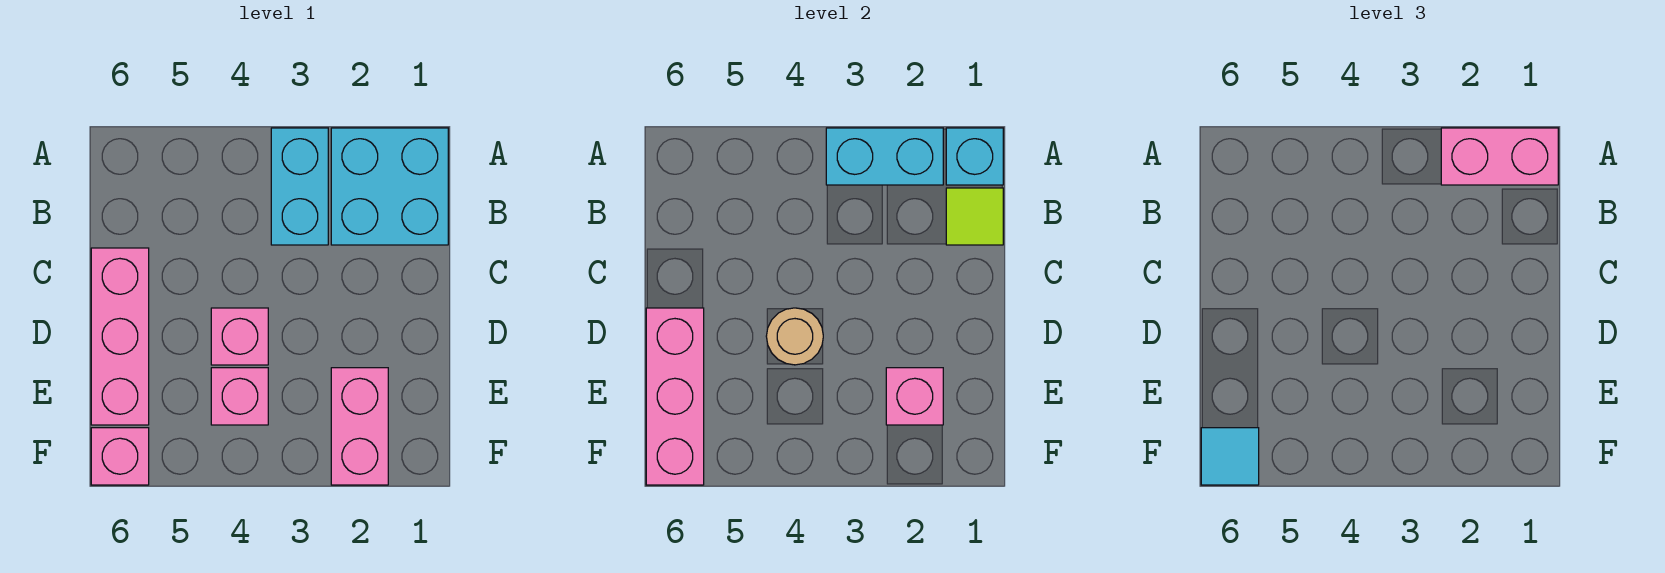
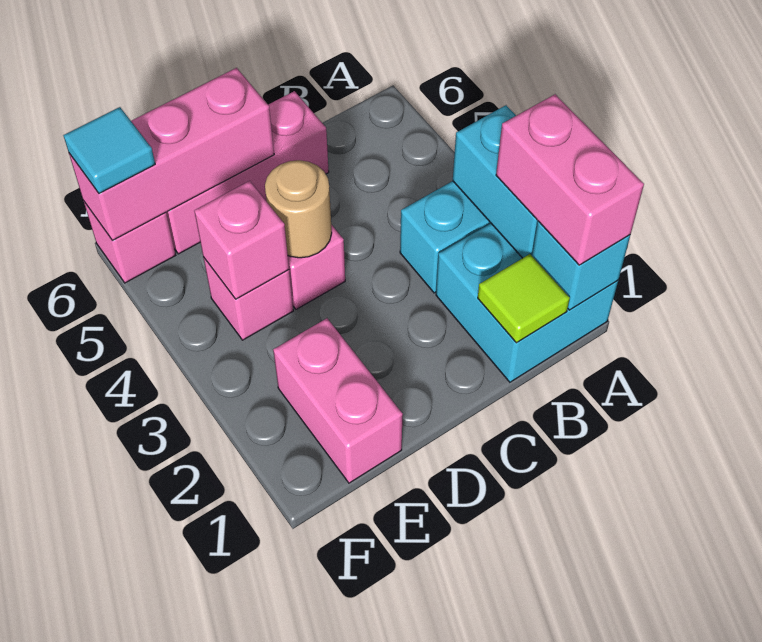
pink brick E2:F2 level 1 -> pink brick E1:E2 level 1
pink brick E2 level 2 -> pink brick E4 level 2

